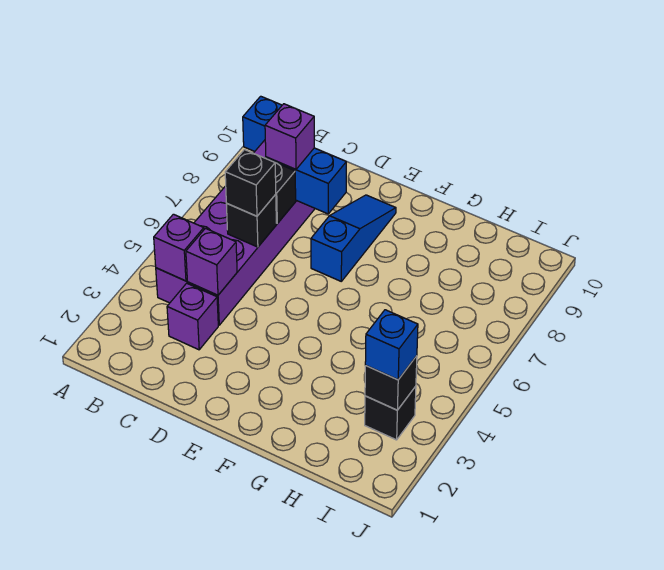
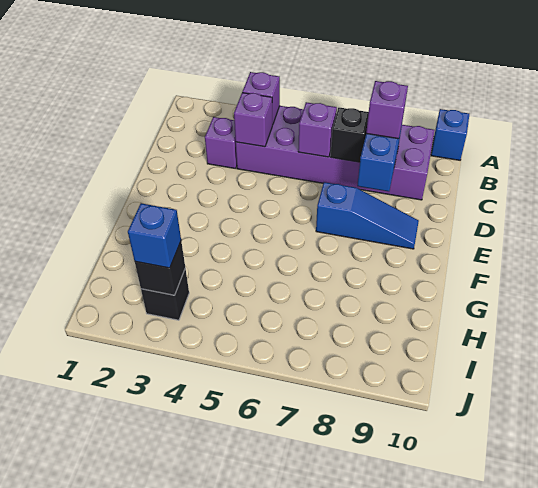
black brick C6 level 2 -> purple brick C6 level 2
black brick C6 level 3 -> none

